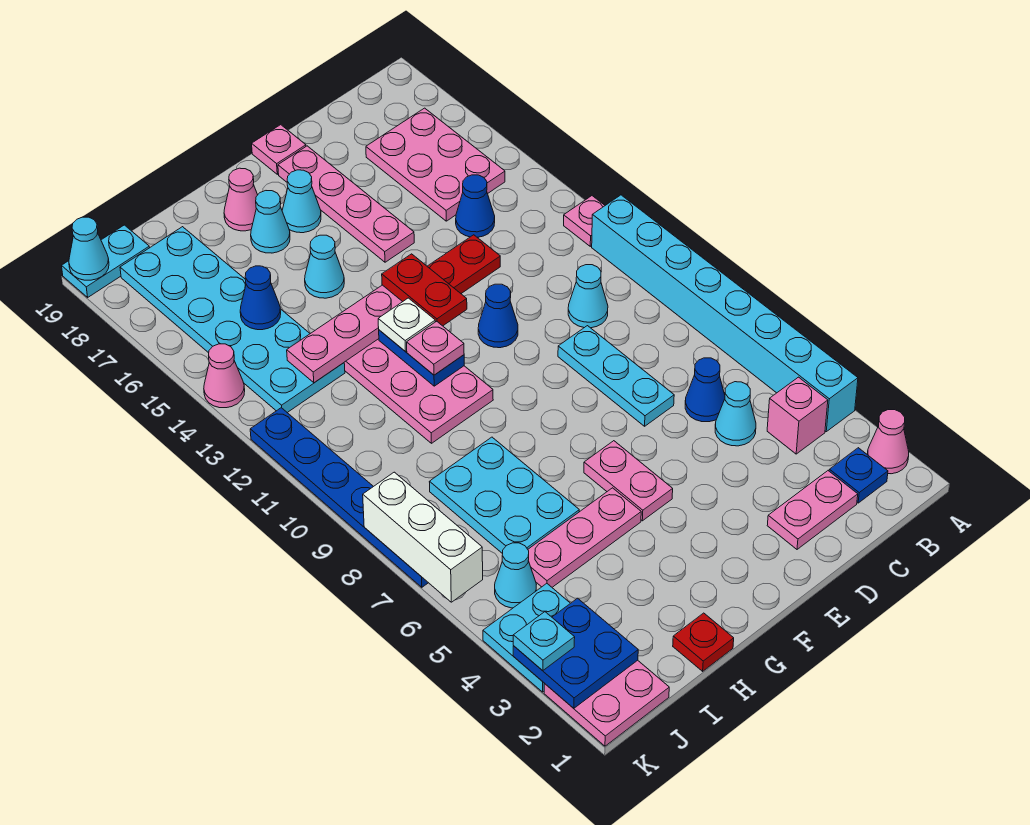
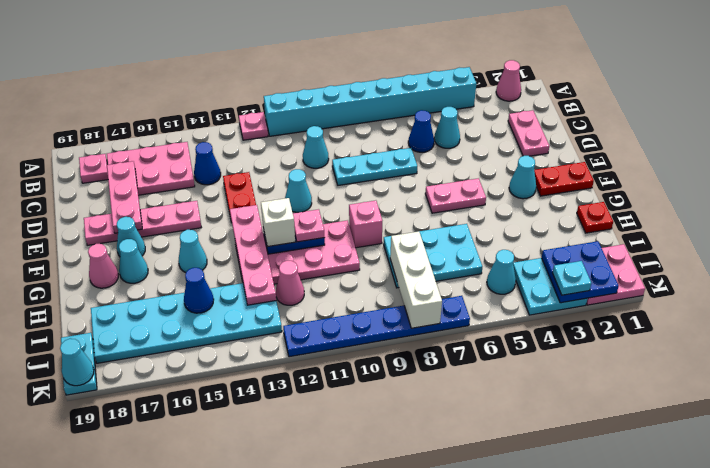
blue plate B2 level 1 -> none
pink brick B4 level 1 -> pink brick G9 level 1
blue cone E11 level 1 -> cyan cone E11 level 1
pink plate E19 level 1 -> pink plate B18 level 1
none -> cyan cone F3 level 1
red plate F12:F13 level 3 -> red plate F1:F2 level 1
pink plate G5:I5 level 1 -> pink plate C17:E17 level 2
white plate G12 level 3 -> white brick G12 level 3
white brick K6:K8 level 2 -> white brick I8:K8 level 2
pink cone K14 level 1 -> pink cone I12 level 1

